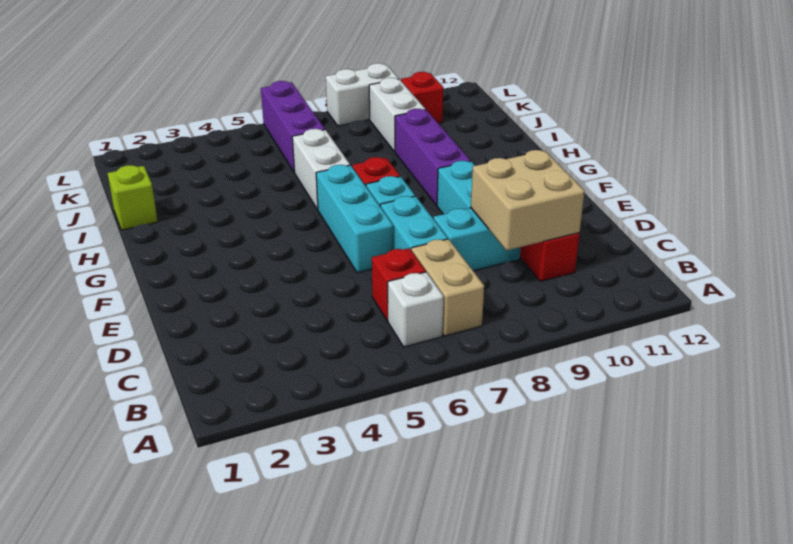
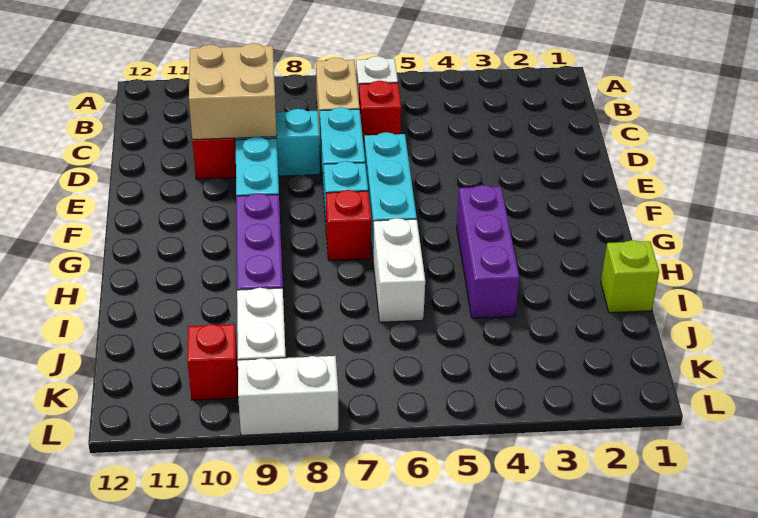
purple brick J6:L6 level 1 -> purple brick G4:I4 level 1

